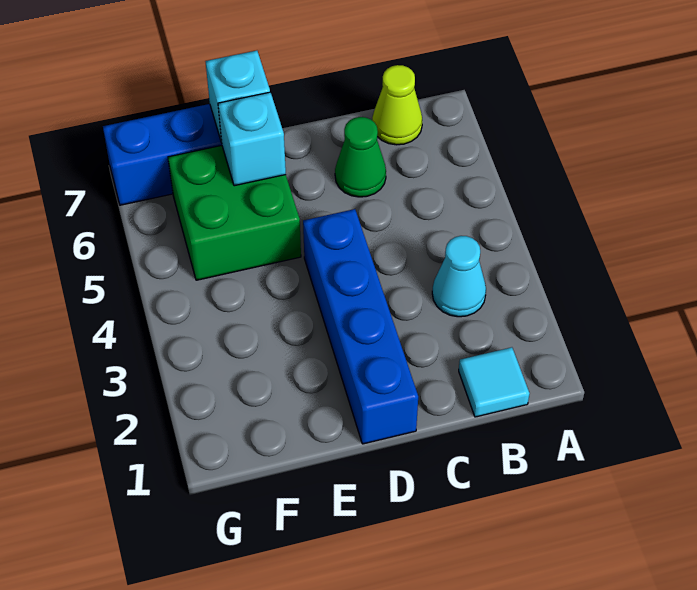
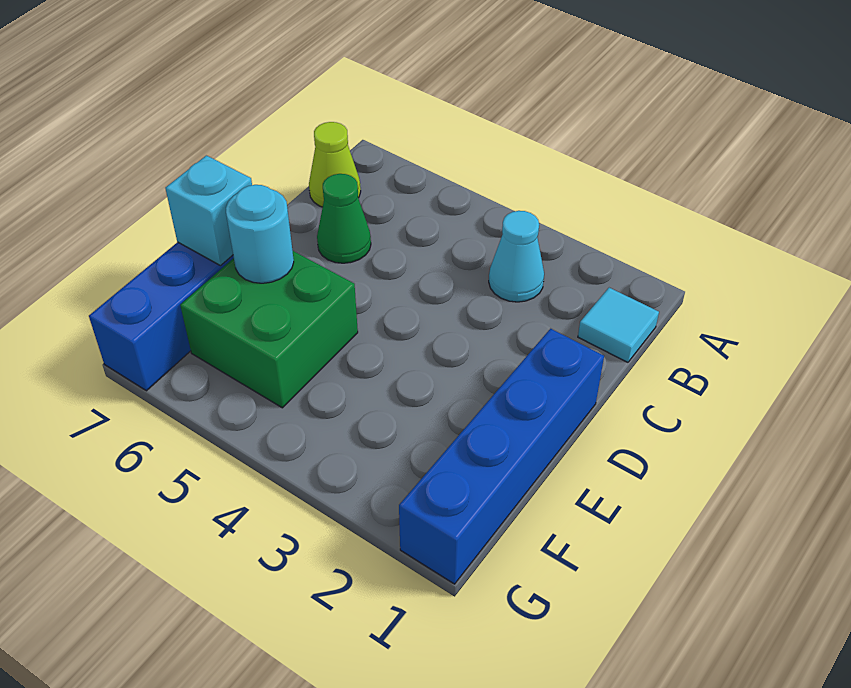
blue brick D1:D4 level 1 -> blue brick D1:G1 level 1
cyan brick E6 level 2 -> cyan round brick E6 level 2

